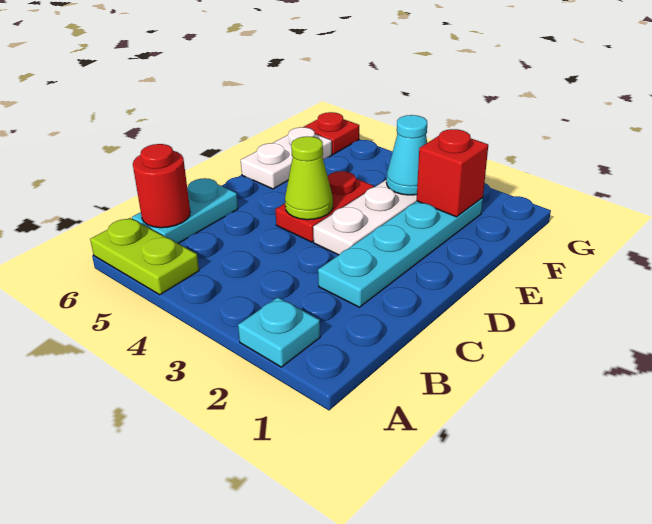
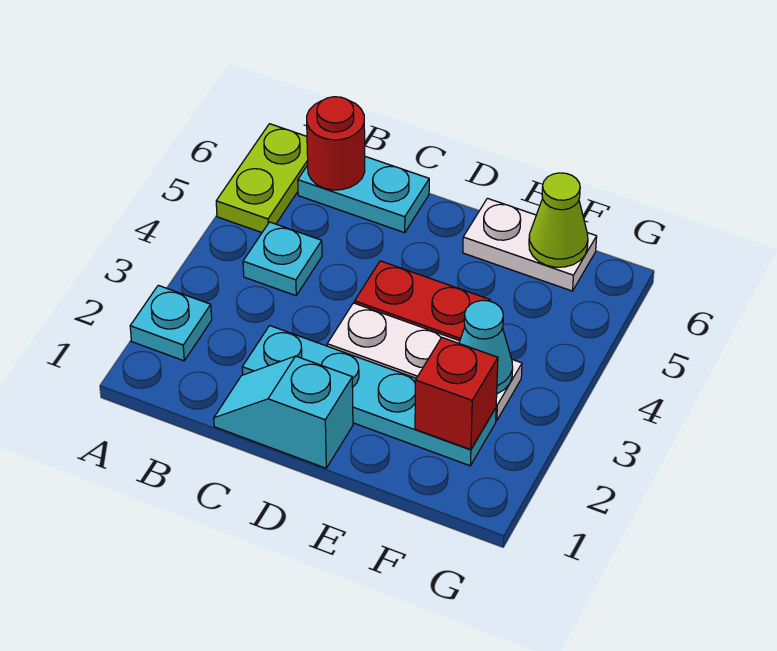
none -> cyan plate B4 level 1
none -> cyan slope C1:D1 level 1 top D
lime cone D4 level 2 -> lime cone F6 level 2
red plate G6 level 1 -> none

